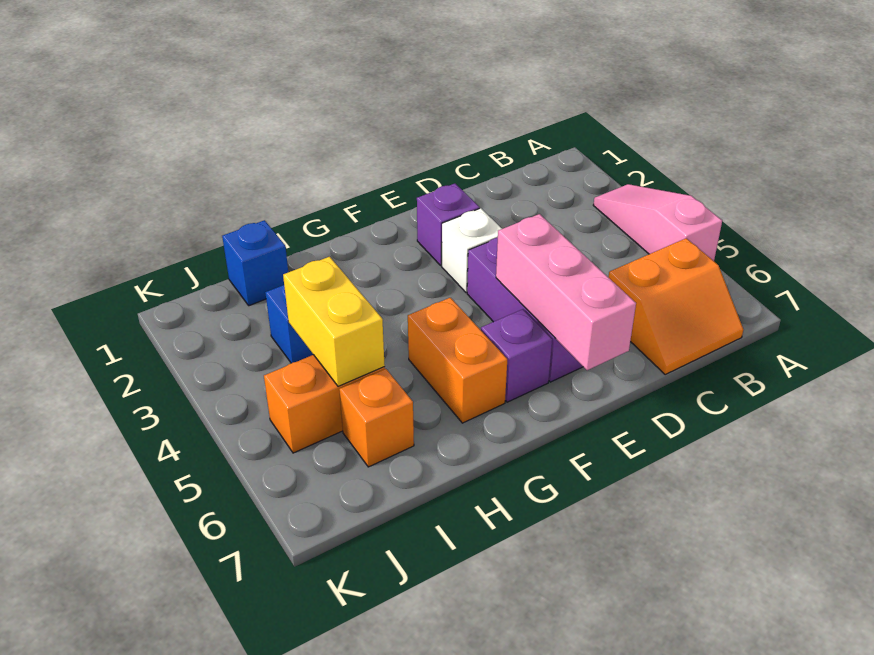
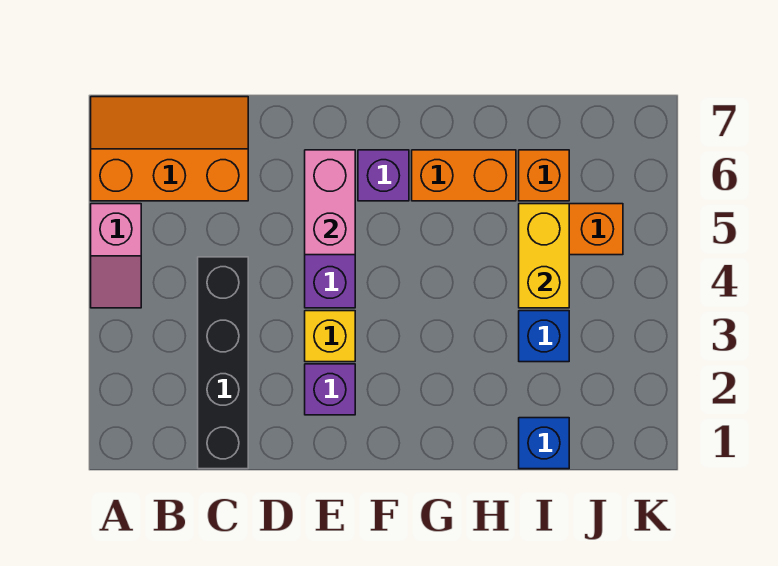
pink slope A3:A5 level 1 top 5 -> pink slope A4:A5 level 1 top 5
orange slope B6:C7 level 1 top 6 -> orange slope A6:C7 level 1 top 6
none -> black brick C1:C4 level 1
white brick E3 level 1 -> yellow brick E3 level 1
pink brick E5:E7 level 2 -> pink brick E5:E6 level 2
orange brick G5:G6 level 1 -> orange brick G6:H6 level 1

